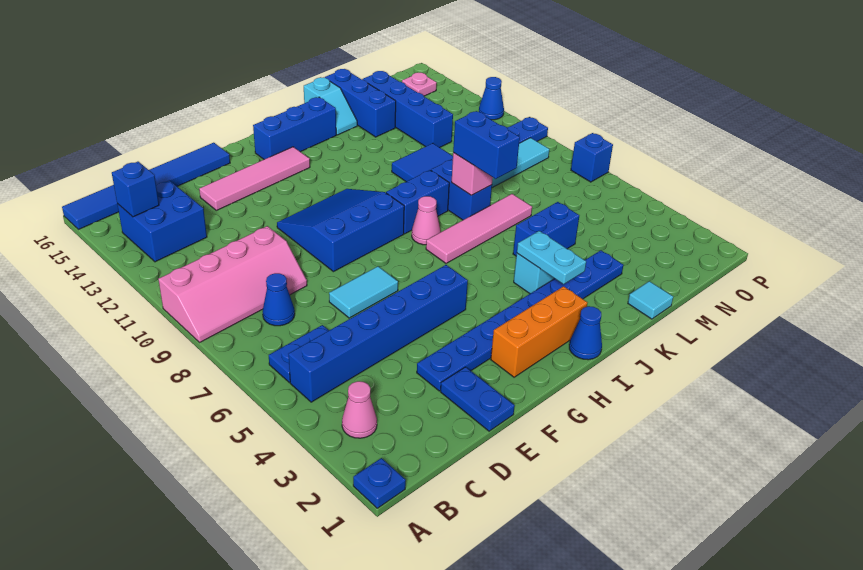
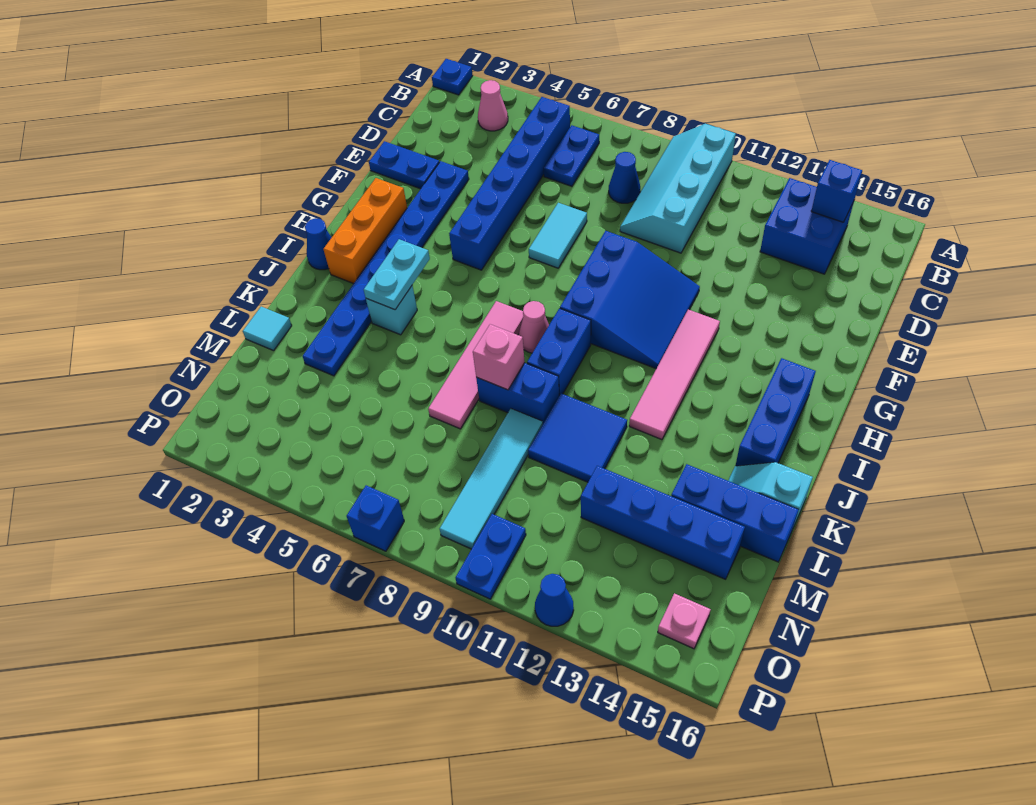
pink slope A9:D10 level 1 top 10 -> cyan slope A9:D10 level 1 top 10
blue tile A16:F16 level 1 -> none
pink tile E14:H14 level 1 -> pink tile G12:J12 level 1
cyan plate J3:J4 level 2 -> cyan plate I4:J4 level 2
blue brick K5:L5 level 1 -> none
blue brick K7:K8 level 3 -> none

